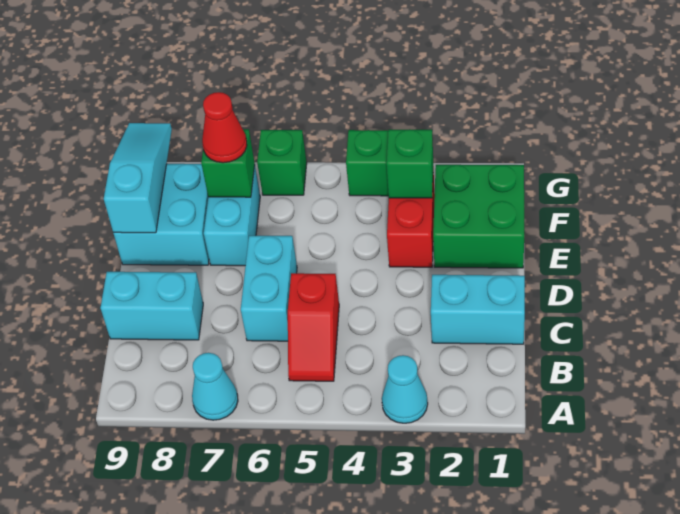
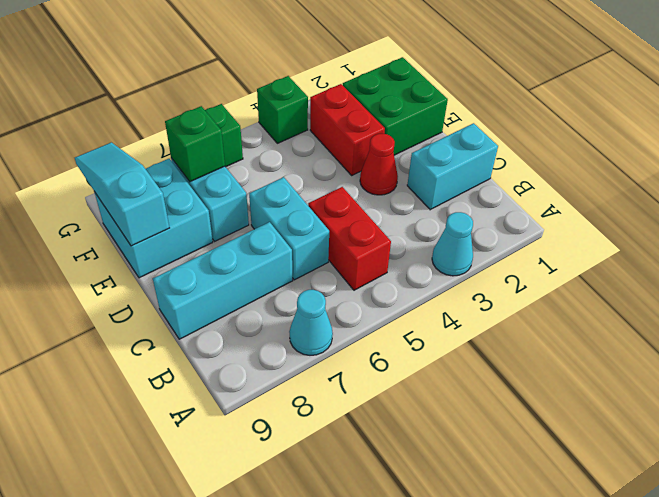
red slope B5:C5 level 1 top C -> red brick B5:C5 level 1
cyan brick C8:C9 level 1 -> cyan brick C7:C9 level 1
green brick F3 level 2 -> none
red cone F7 level 3 -> red cone D3 level 1

